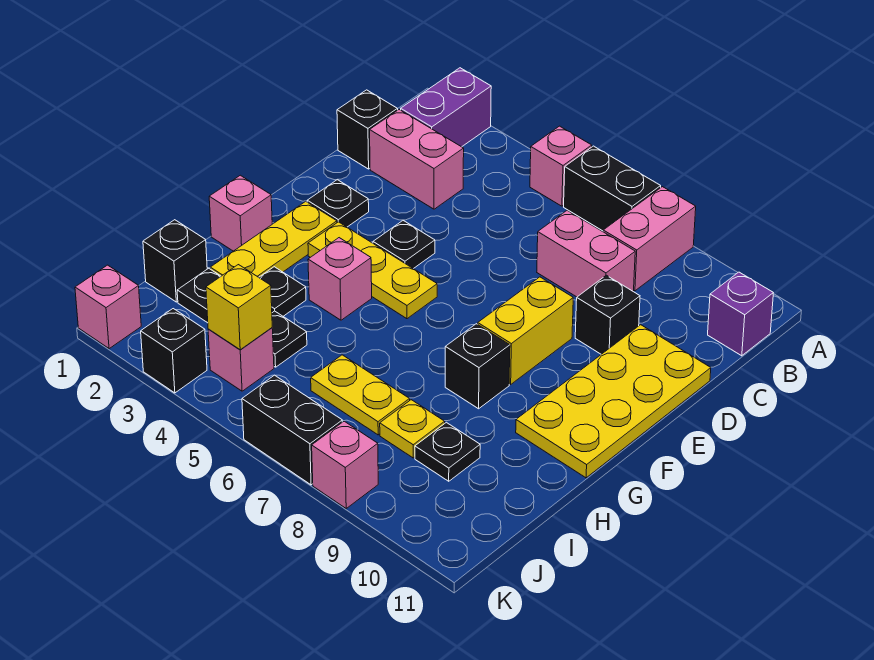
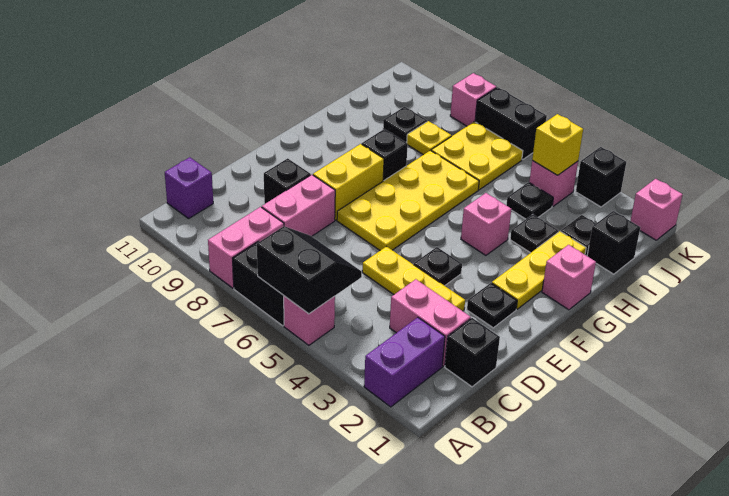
none -> black slope A5:B6 level 2 top A
pink brick C7:C8 level 1 -> pink brick C8:D8 level 1
yellow plate D10:G11 level 1 -> yellow plate E6:H7 level 1
yellow plate F3:F5 level 1 -> yellow plate D3:D5 level 1
yellow plate I6:I7 level 1 -> yellow plate I6:J7 level 1

